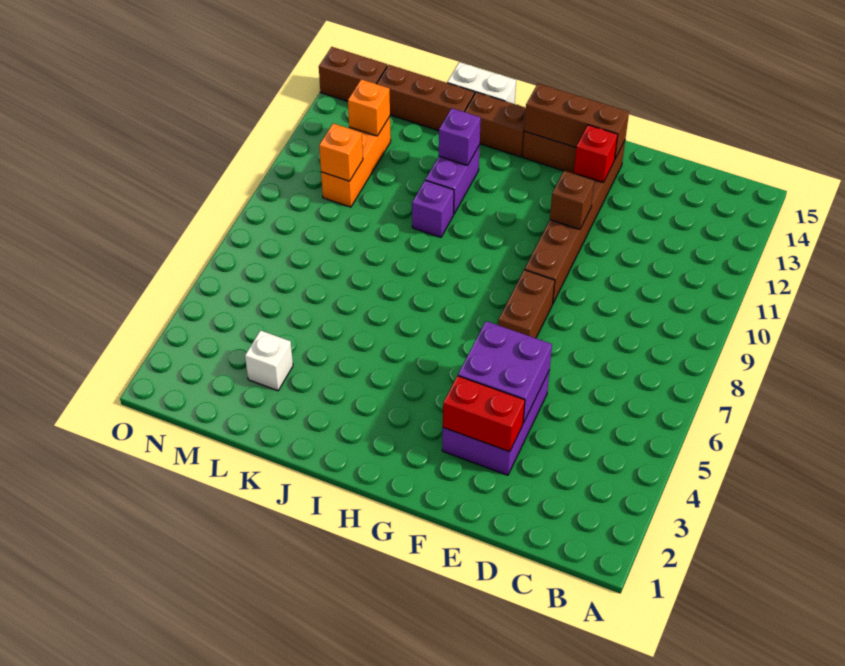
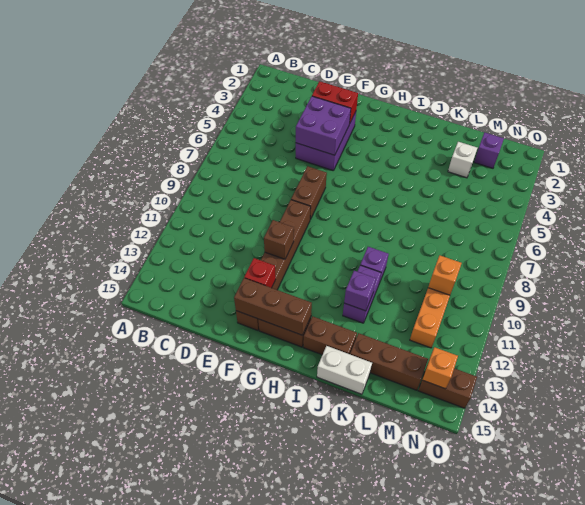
none -> purple brick M2 level 1
orange brick M12 level 2 -> orange brick N14 level 2

